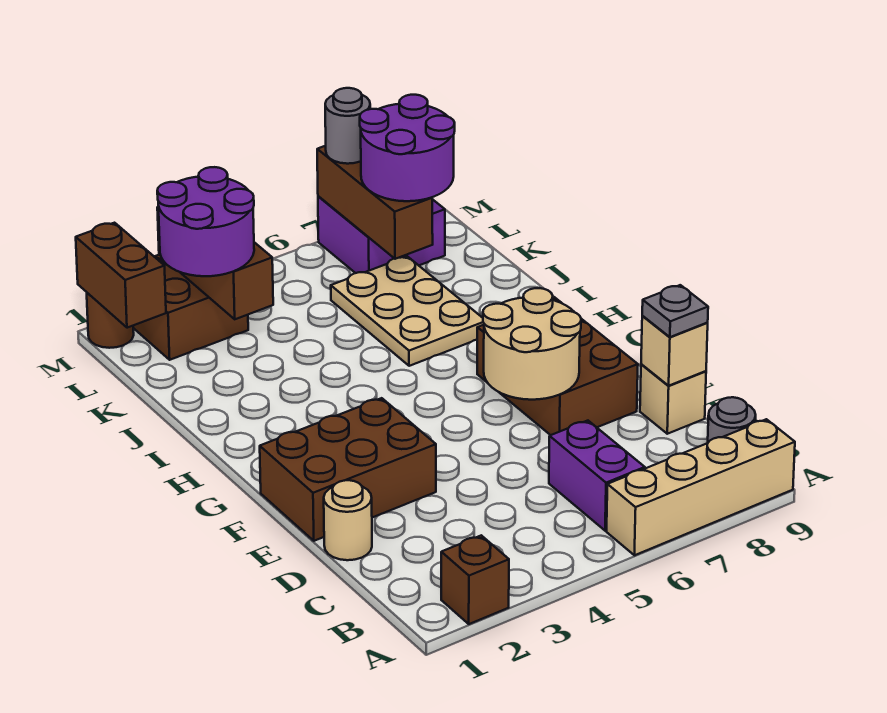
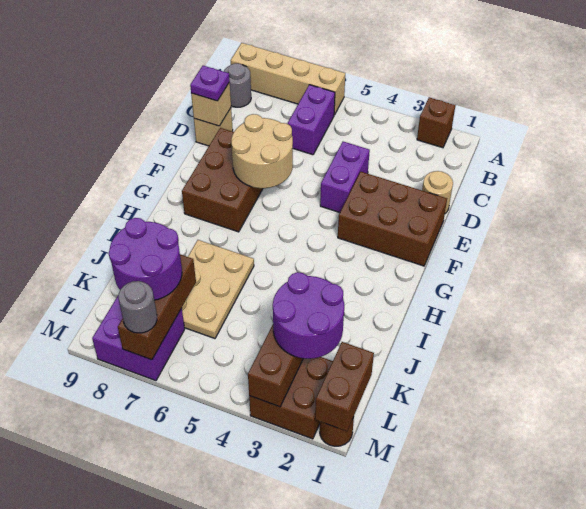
none -> purple brick D4:E4 level 1
grey plate D9 level 3 -> purple plate D9 level 3

